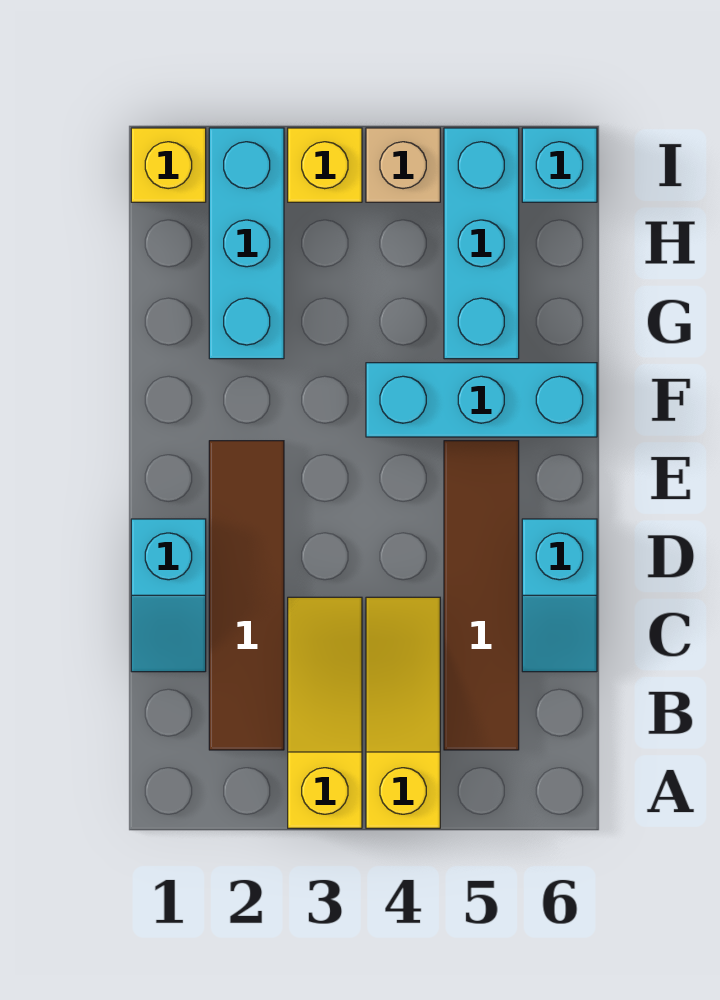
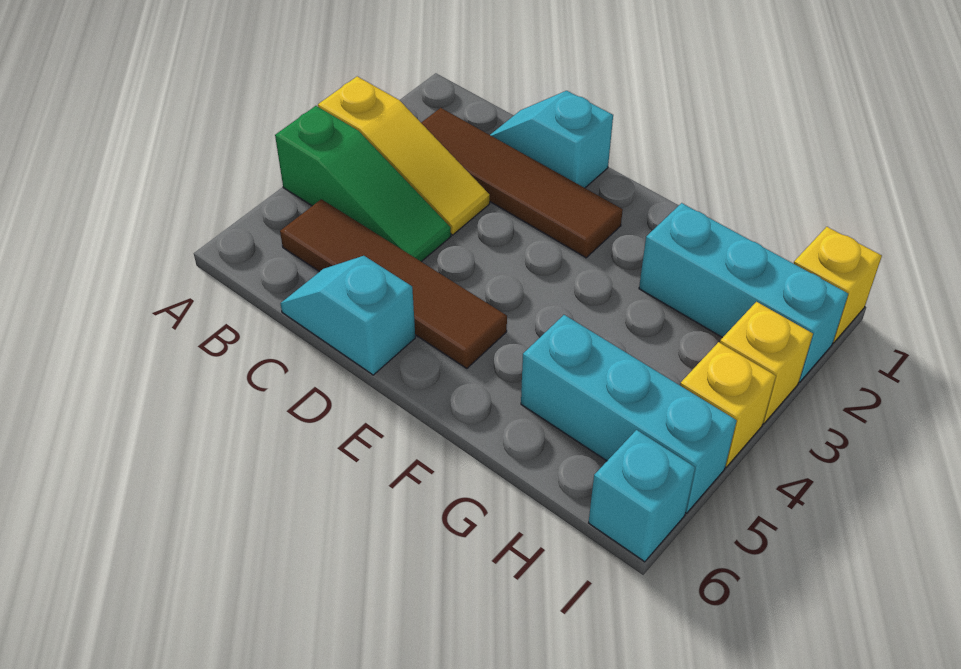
yellow slope A4:C4 level 1 top A -> green slope A4:C4 level 1 top A
cyan brick F4:F6 level 1 -> none
tan brick I4 level 1 -> yellow brick I4 level 1

